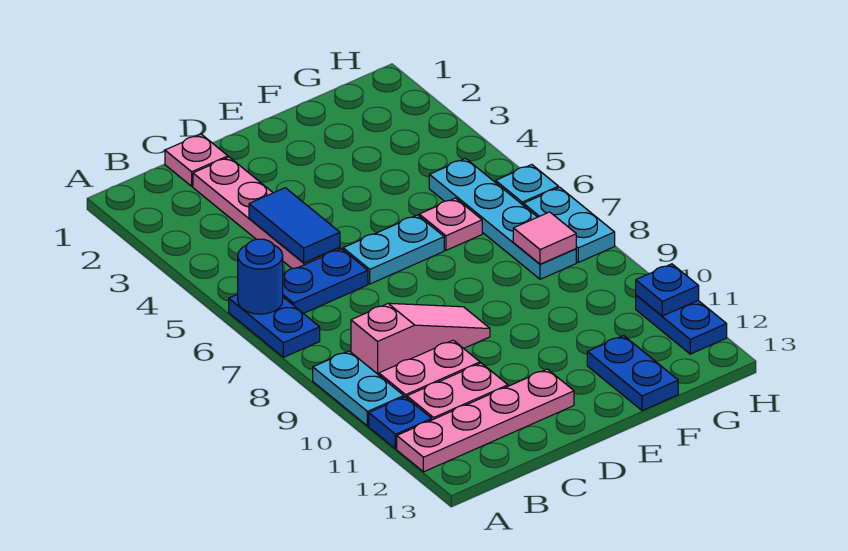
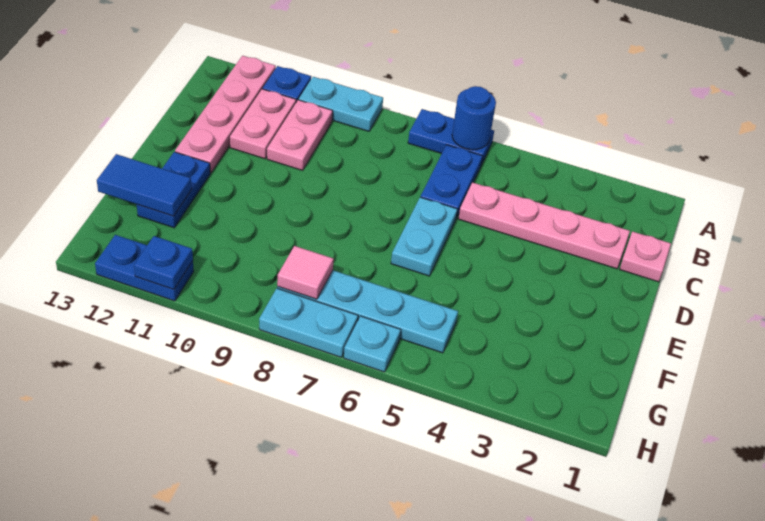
pink slope B9:D9 level 1 top B -> none
blue tile C4:C5 level 2 -> blue tile F12:F13 level 2
pink plate F6 level 1 -> none
blue plate F12:F13 level 1 -> blue plate E12:F12 level 1

